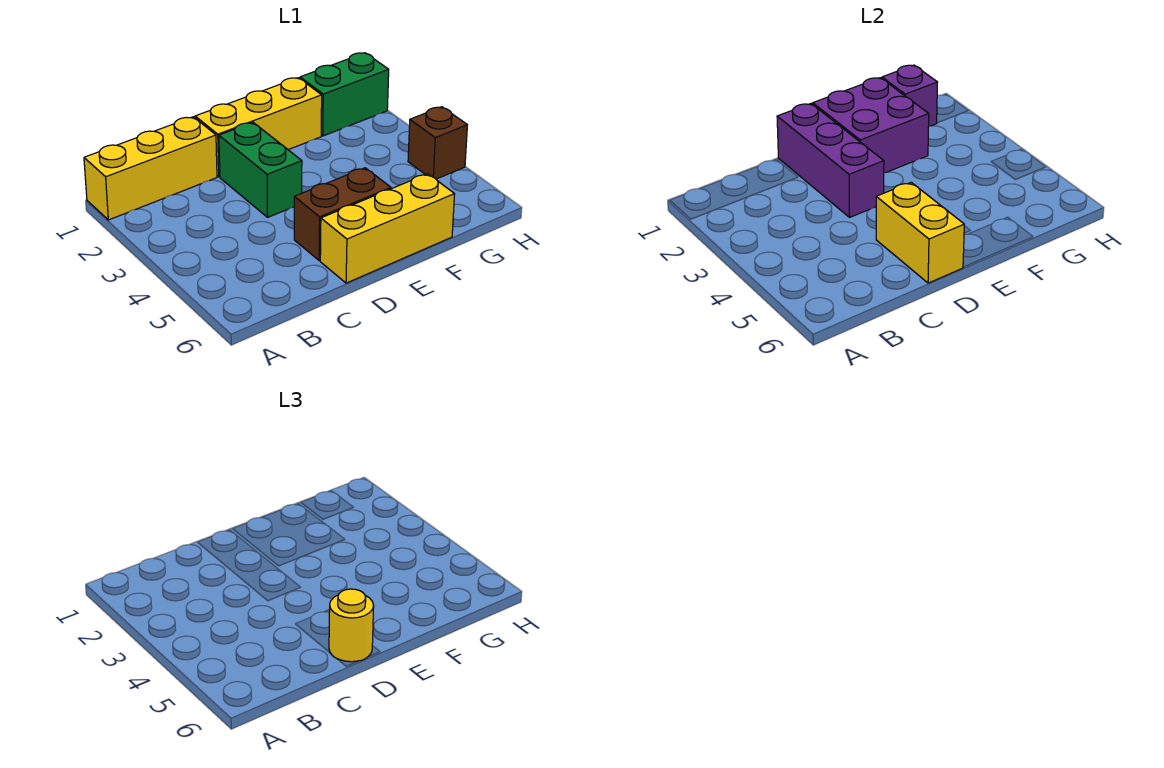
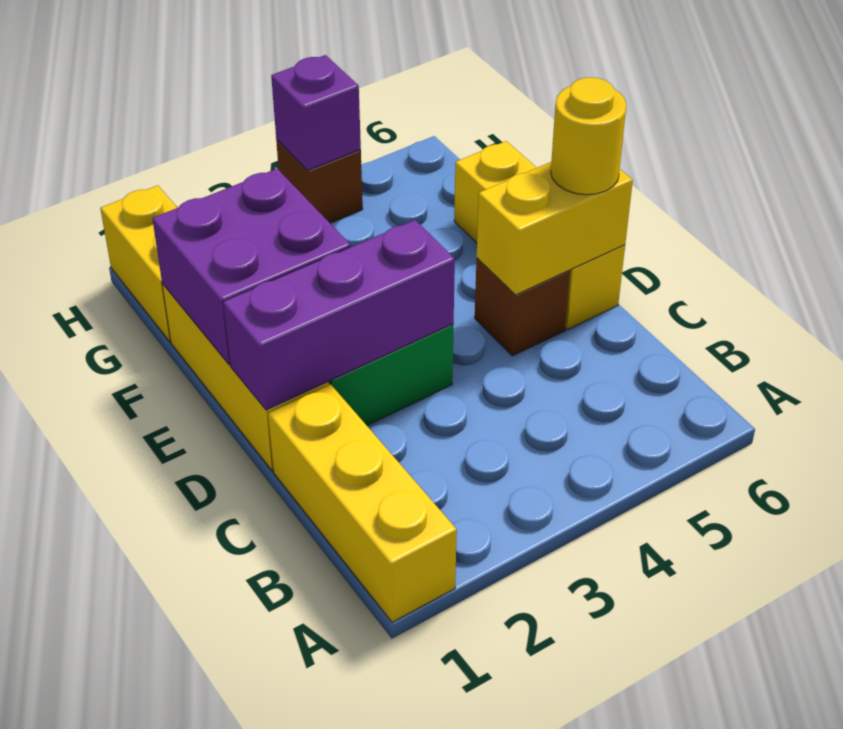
brown brick D5:E5 level 1 -> brown brick D5 level 1
green brick G1:H1 level 1 -> yellow brick G1:H1 level 1
purple brick G1 level 2 -> purple brick H4 level 2

